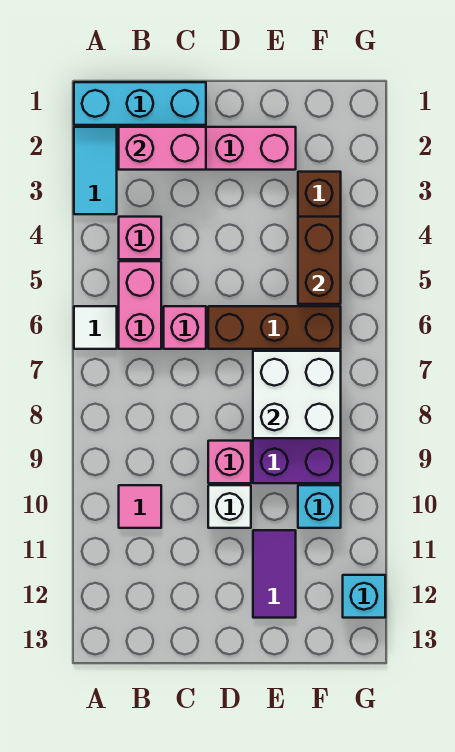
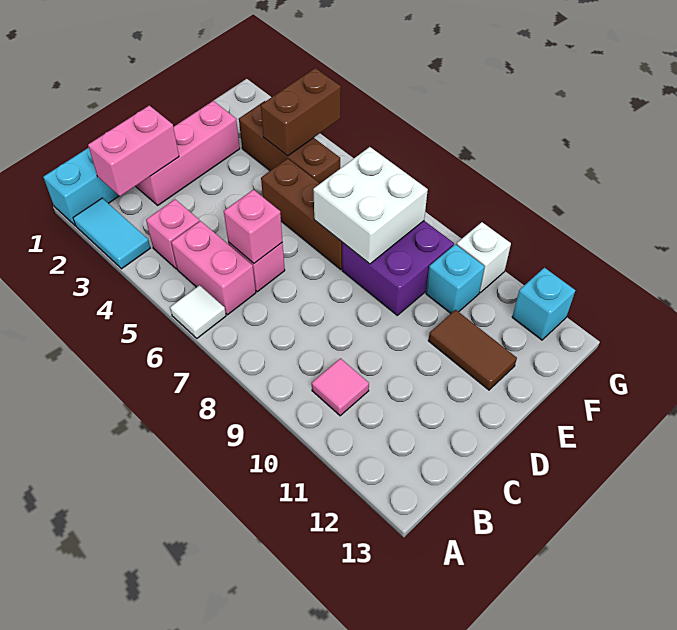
brown brick D6:F6 level 1 -> brown brick E5:E7 level 1
pink brick D9 level 1 -> pink brick C6 level 2
white brick D10 level 1 -> white brick G10 level 1
purple tile E11:E12 level 1 -> brown tile E11:E12 level 1
brown brick F4:F5 level 2 -> brown brick F4:G4 level 2

